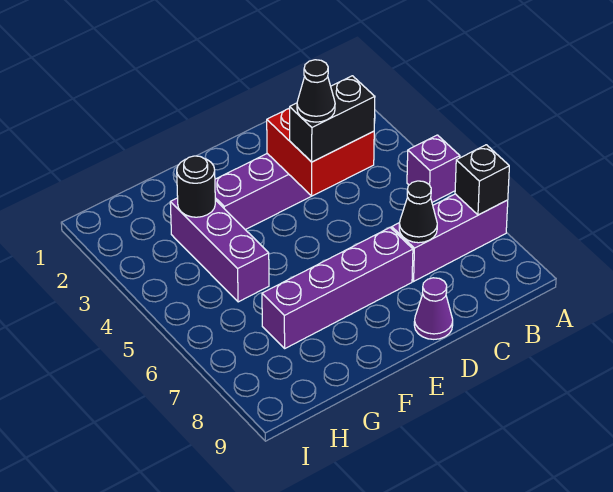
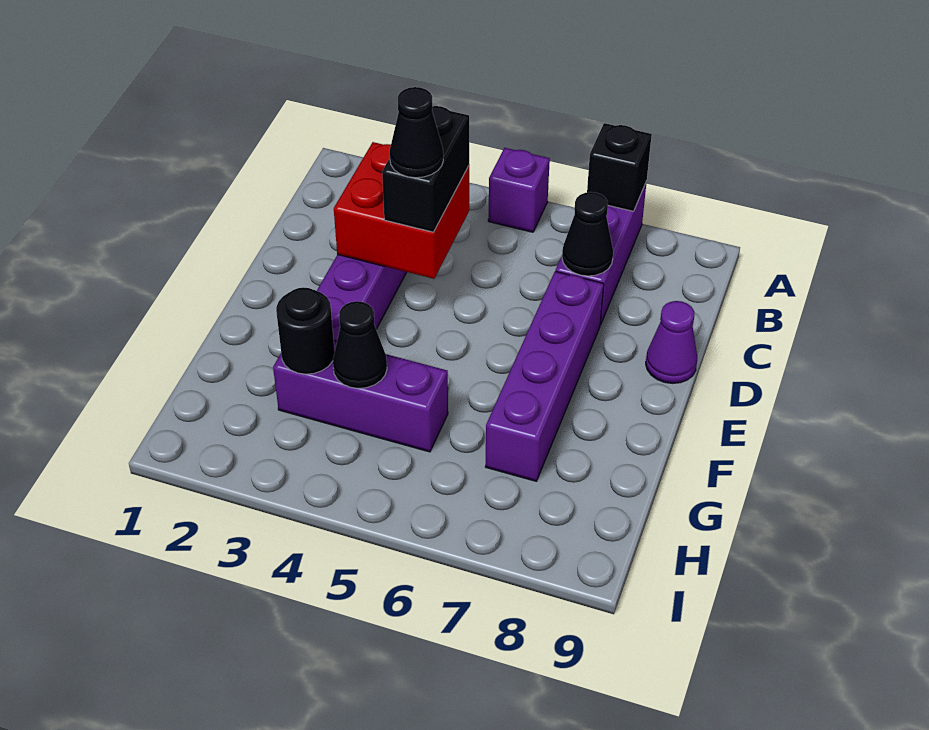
none -> black cone G4 level 2

